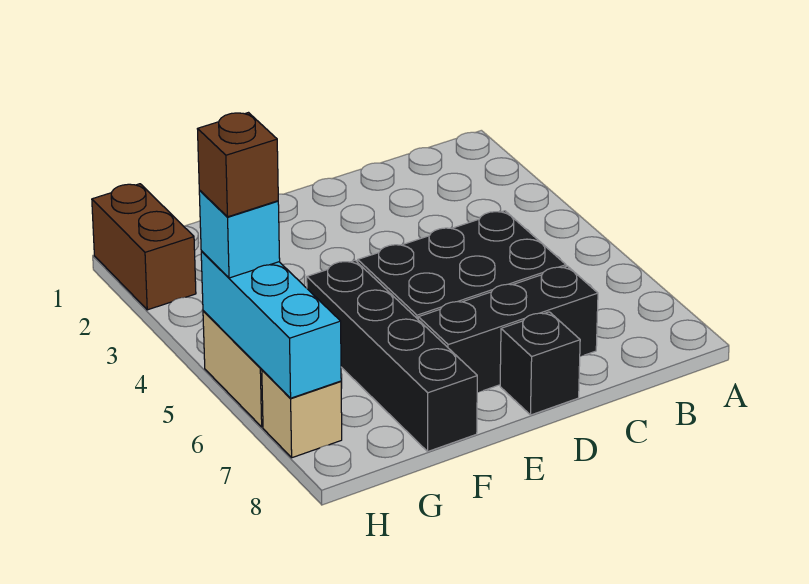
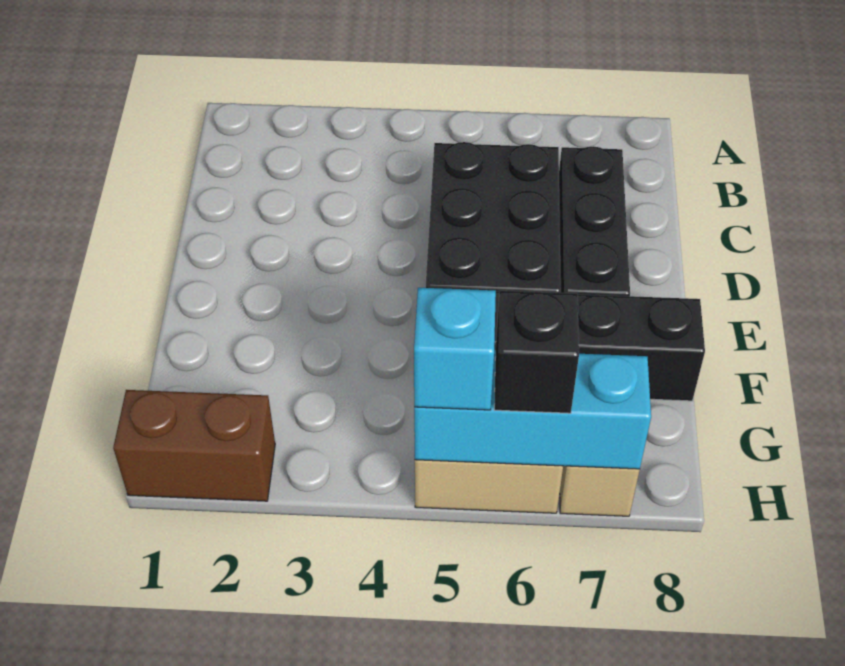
black brick D8 level 1 -> black brick H6 level 3
brown brick H5 level 4 -> none

